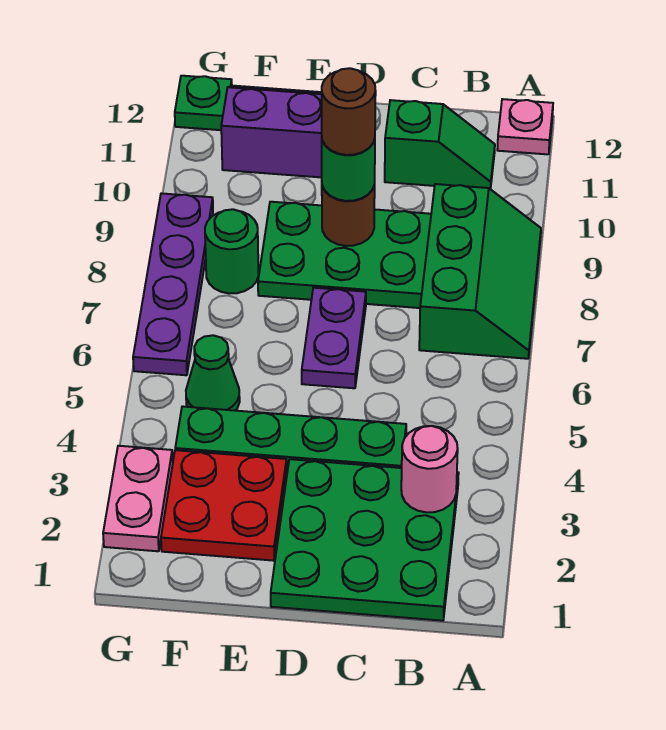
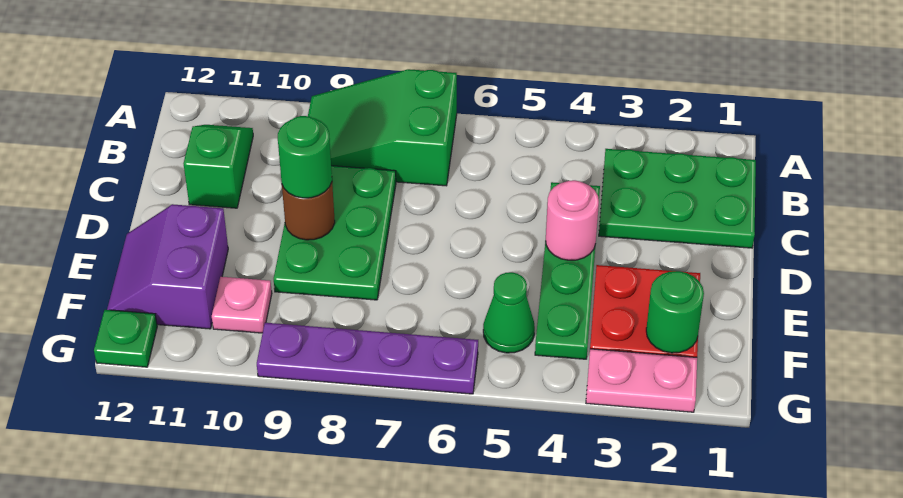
green slope A7:B9 level 1 top B -> green slope A7:B9 level 1 top 7
pink plate A12 level 1 -> pink plate F10 level 1
green plate B1:D3 level 1 -> green plate B1:C3 level 1
pink round brick B3 level 2 -> pink round brick D4 level 2
purple plate D6:D7 level 1 -> none
brown round brick D9 level 4 -> none
green round brick F8 level 1 -> green round brick F2 level 2

